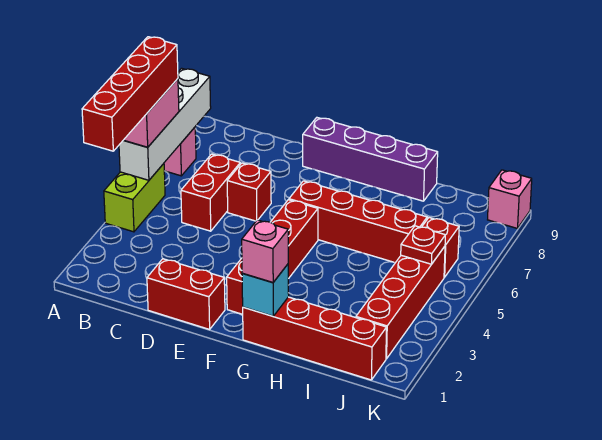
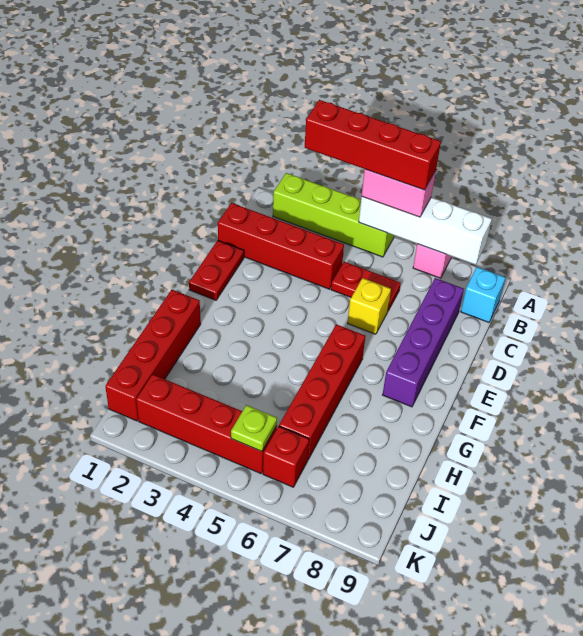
lime brick A4:A5 level 1 -> lime brick A2:A5 level 1
red brick C5:C6 level 1 -> red plate C5:C6 level 1
red brick D1:E1 level 1 -> red plate D1:E1 level 1
red brick D6 level 1 -> yellow brick D6 level 1
purple brick E9:H9 level 1 -> purple brick C8:F8 level 1
red brick F2:F5 level 1 -> red brick C1:C4 level 1
cyan brick G1 level 2 -> cyan brick B9 level 1
pink brick G1 level 3 -> none
red plate J5 level 2 -> lime plate J5 level 2
pink brick K9 level 1 -> none

